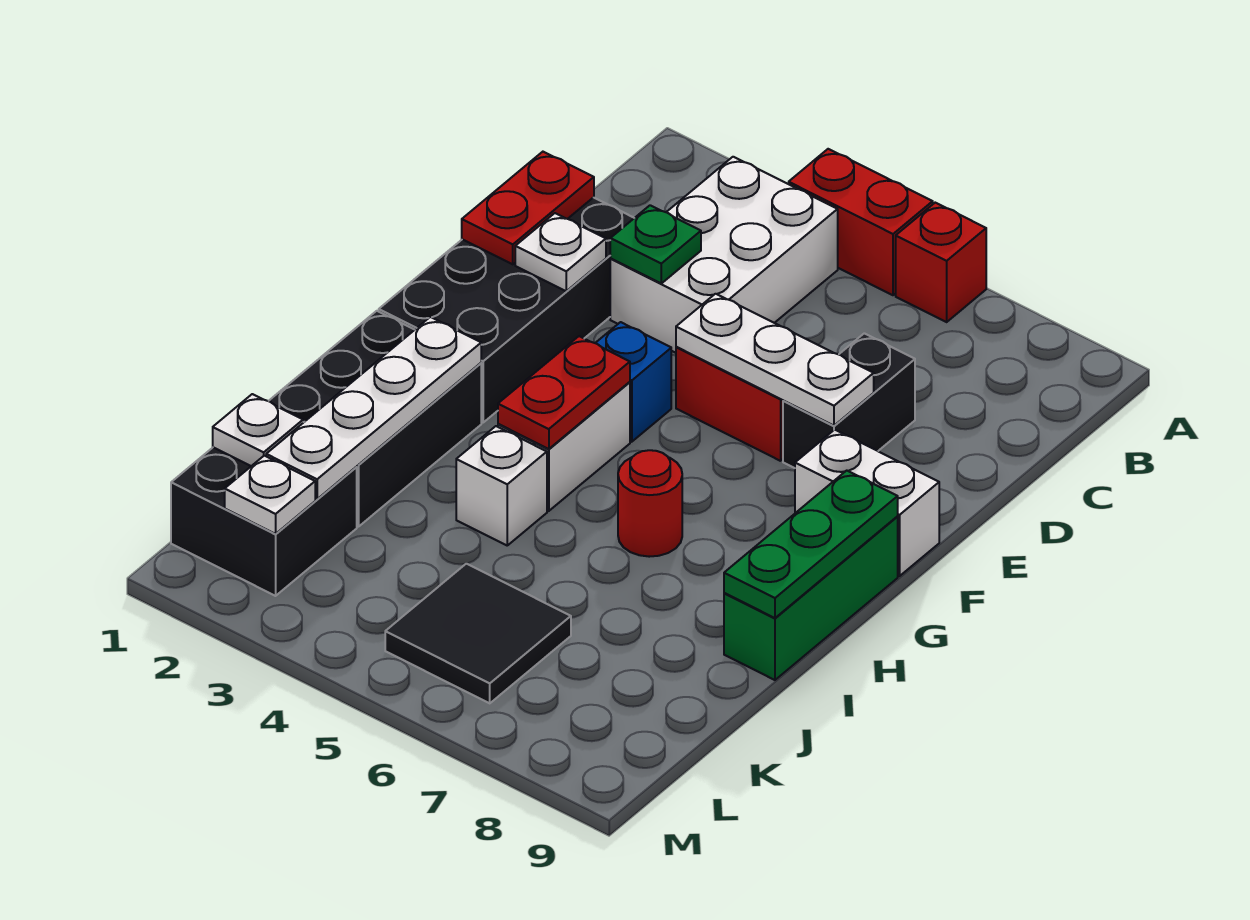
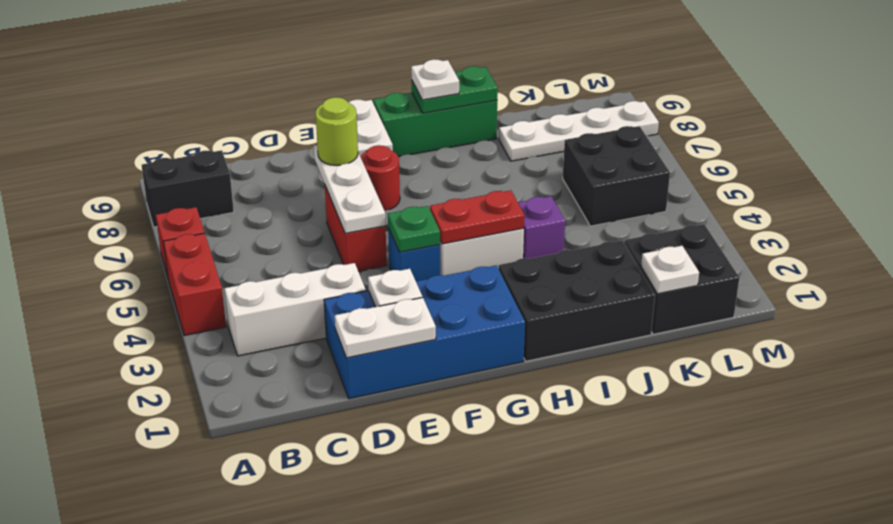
white brick B3:D4 level 1 -> white brick B3:D3 level 1
black brick D1:G2 level 1 -> blue brick D1:G2 level 1
red plate D1:E1 level 2 -> white plate D1:E1 level 2
green plate D3 level 2 -> green plate F4 level 2
black brick D7:E7 level 1 -> black brick A8:B8 level 1
none -> lime round brick E7 level 3
green plate G9:I9 level 2 -> green plate H9:I9 level 2
white plate H2:K2 level 2 -> white plate J8:M8 level 1
red round brick H6 level 1 -> red round brick F7 level 1
white brick I4 level 1 -> purple brick I4 level 1
black tile K5:L6 level 1 -> black brick K5:L6 level 1
white plate L2 level 2 -> white plate H9 level 3

